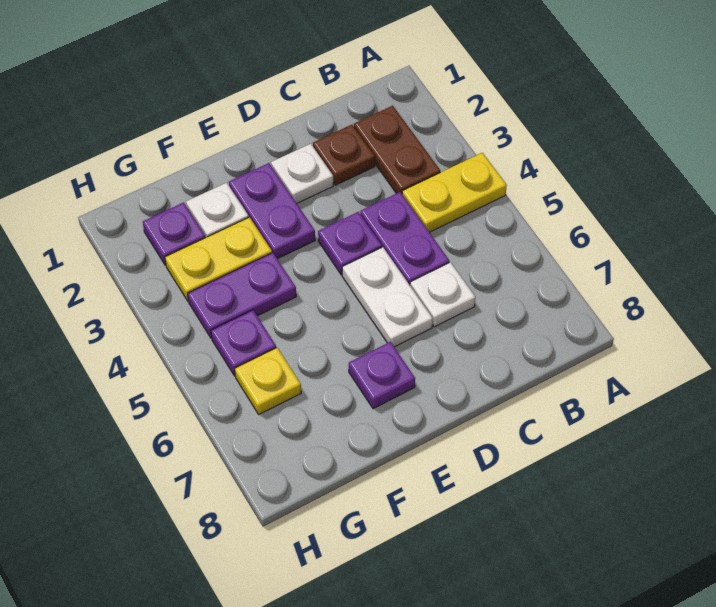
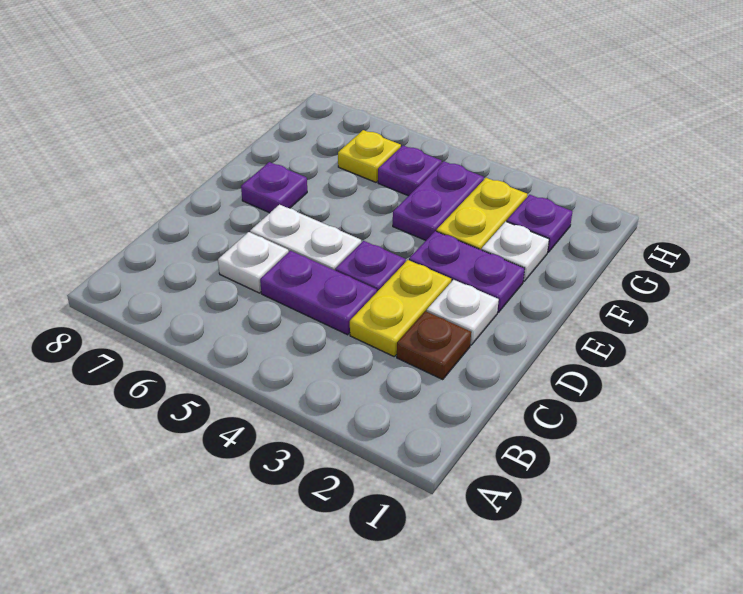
yellow plate A4:B4 level 1 -> yellow plate C3:D3 level 1
brown plate B2:B3 level 1 -> none

